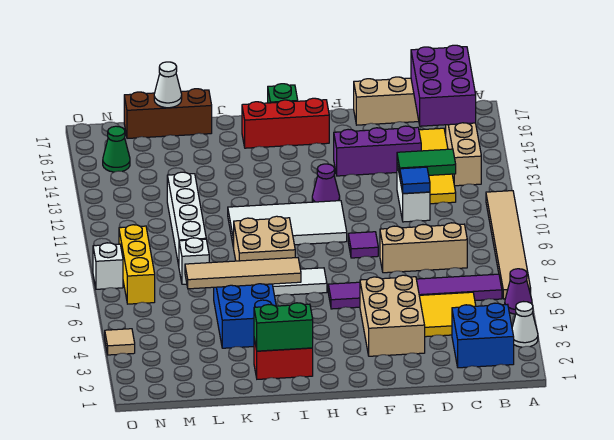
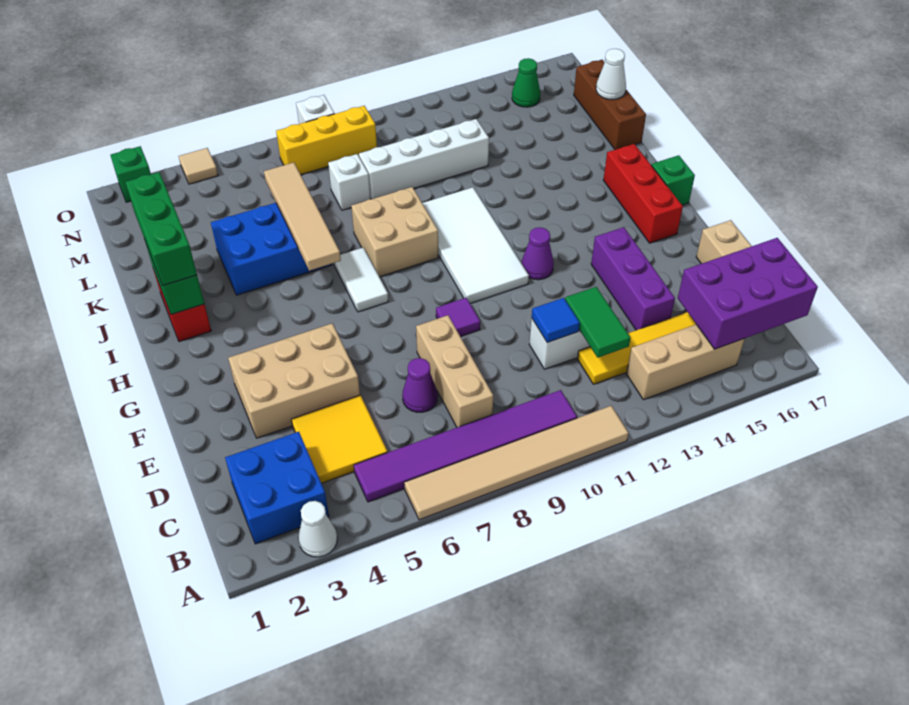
purple cone A5 level 1 -> purple cone D7 level 1
purple tile B6:G6 level 1 -> purple tile B5:B10 level 1
none -> green brick I2:K2 level 3
none -> green brick O2 level 1

